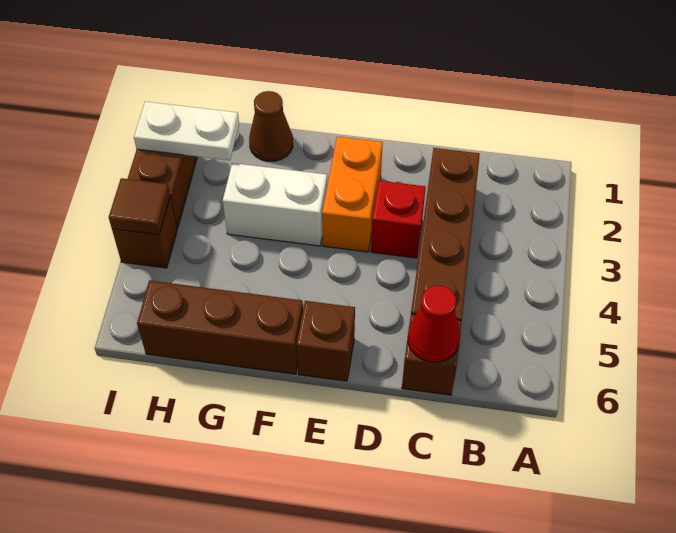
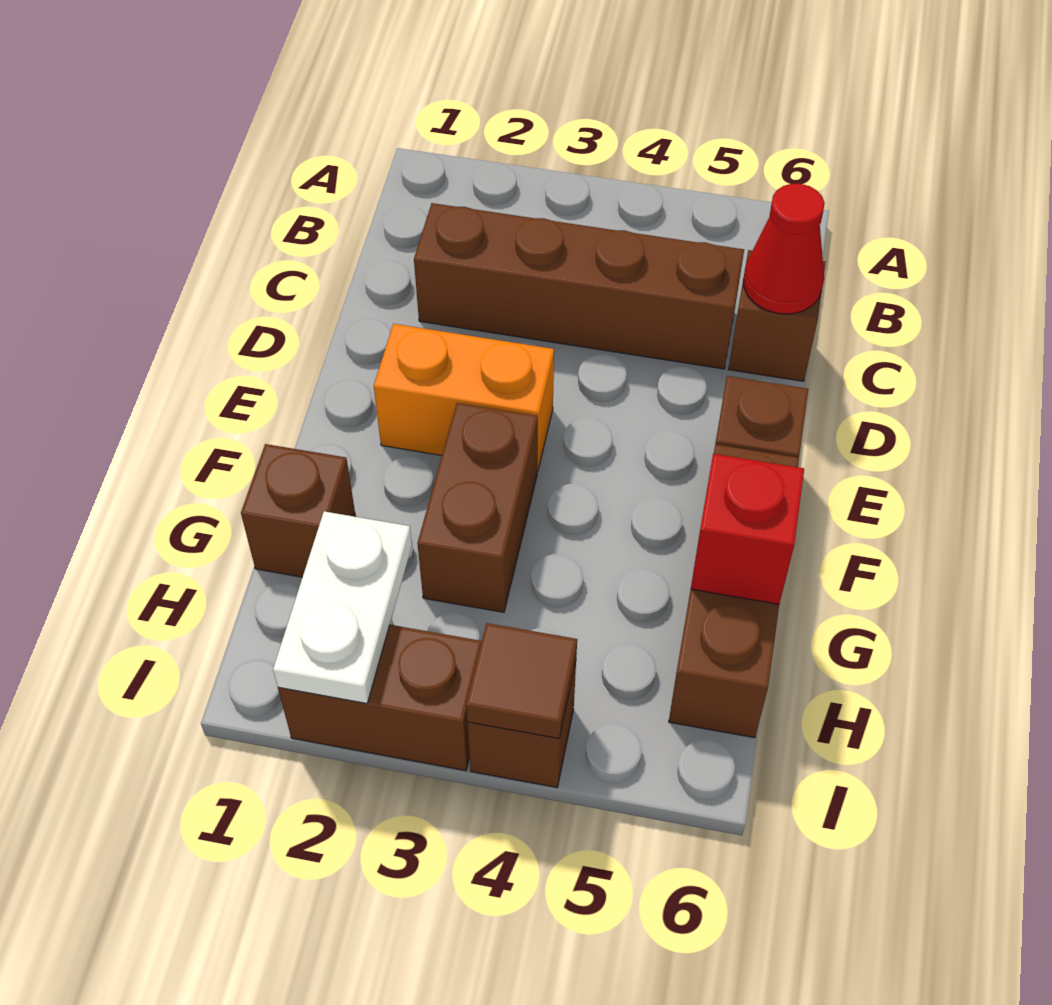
red brick D3 level 1 -> red brick G6 level 2
white brick F3:G3 level 1 -> brown brick F3:G3 level 1
brown cone G1 level 1 -> brown brick G1 level 1

